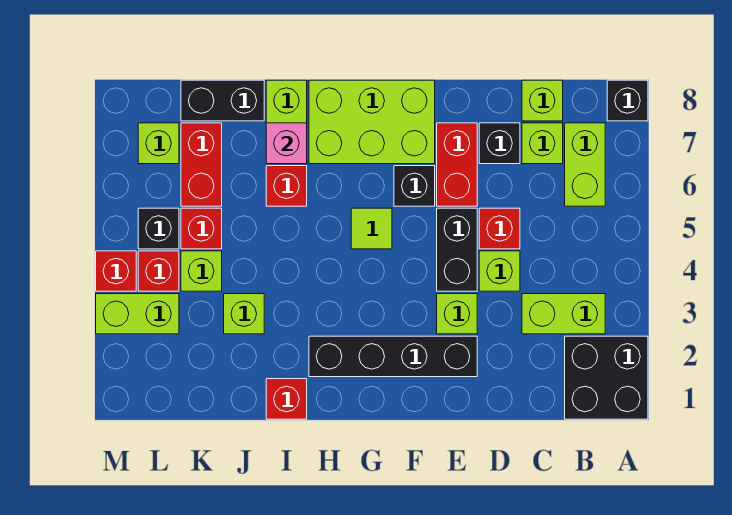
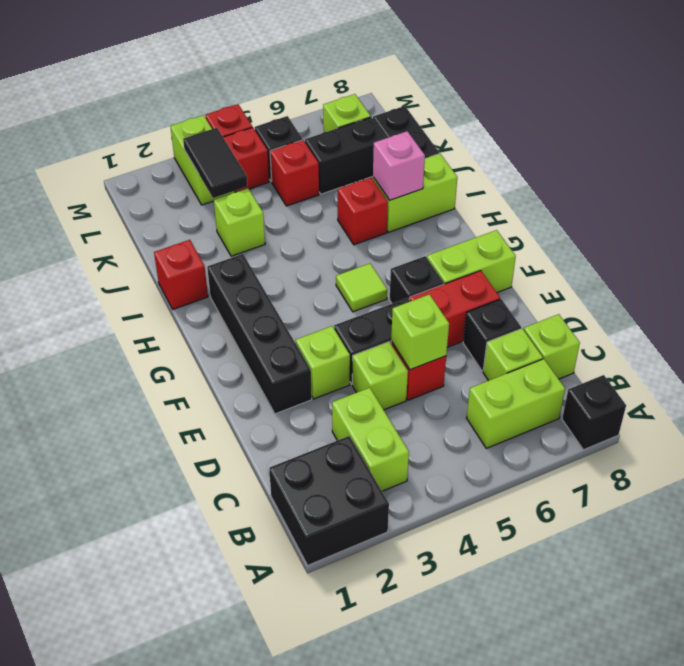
lime brick F7:H8 level 1 -> lime brick F7:F8 level 1
none -> black tile K3:L3 level 2
lime brick K4 level 1 -> lime brick D5 level 2
red brick K6:K7 level 1 -> black brick K6:K7 level 1

